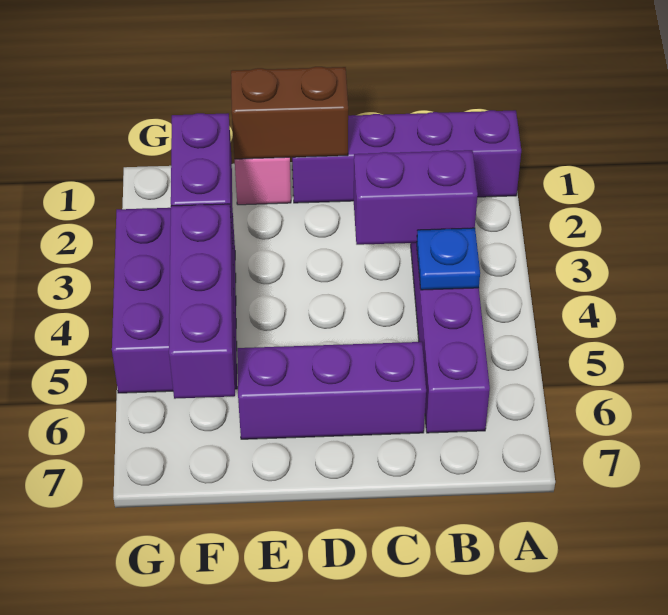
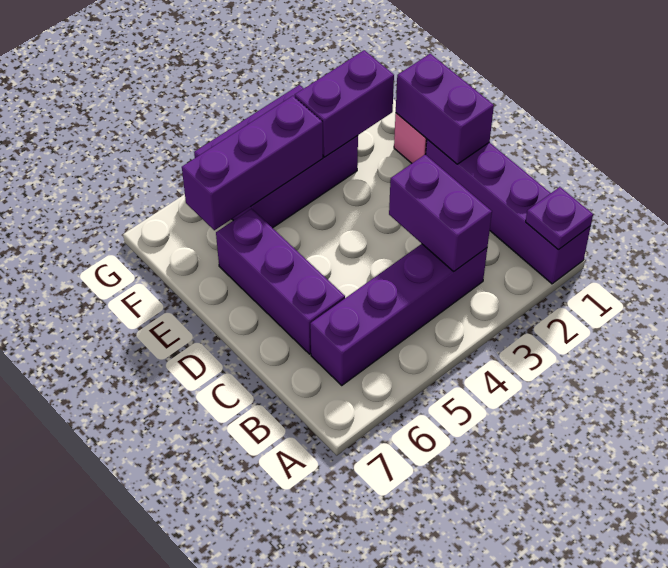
none -> purple plate A1 level 2
blue plate B4 level 2 -> none
brown brick D1:E1 level 2 -> purple brick D1:E1 level 2

